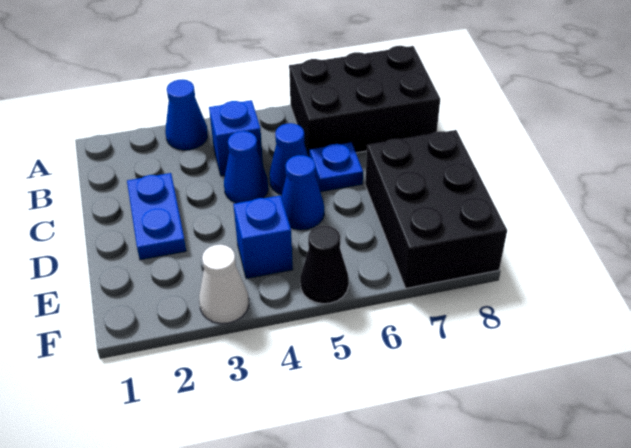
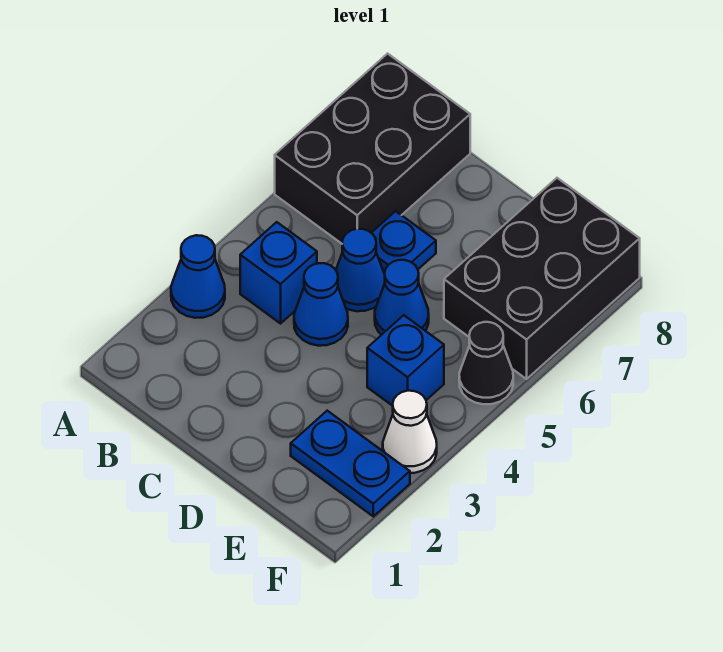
blue plate C2:D2 level 1 -> blue plate E2:F2 level 1
black brick D7:F8 level 1 -> black brick E6:F8 level 1

